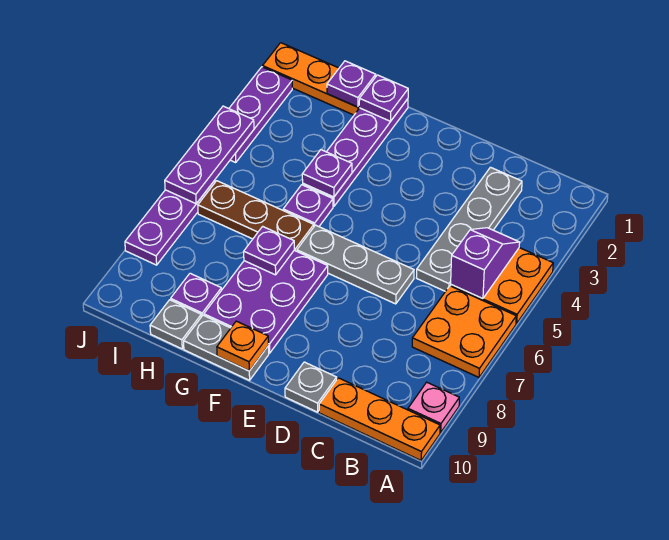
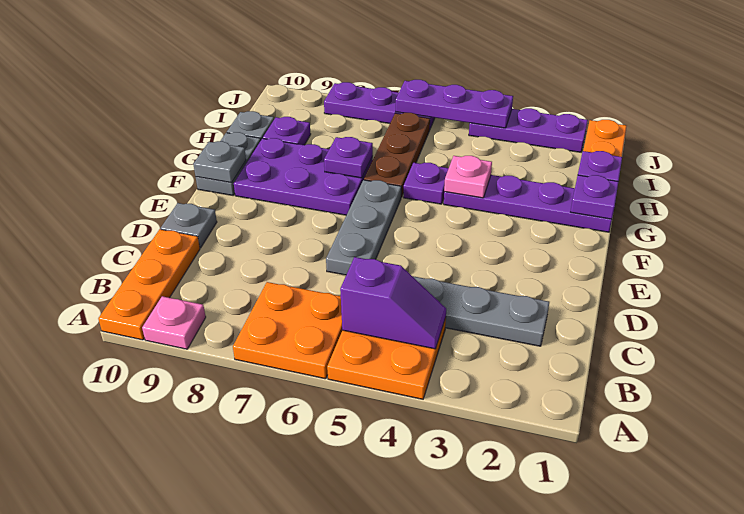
orange plate F10 level 2 -> grey plate F10 level 2
purple plate G4 level 2 -> pink plate G4 level 2

